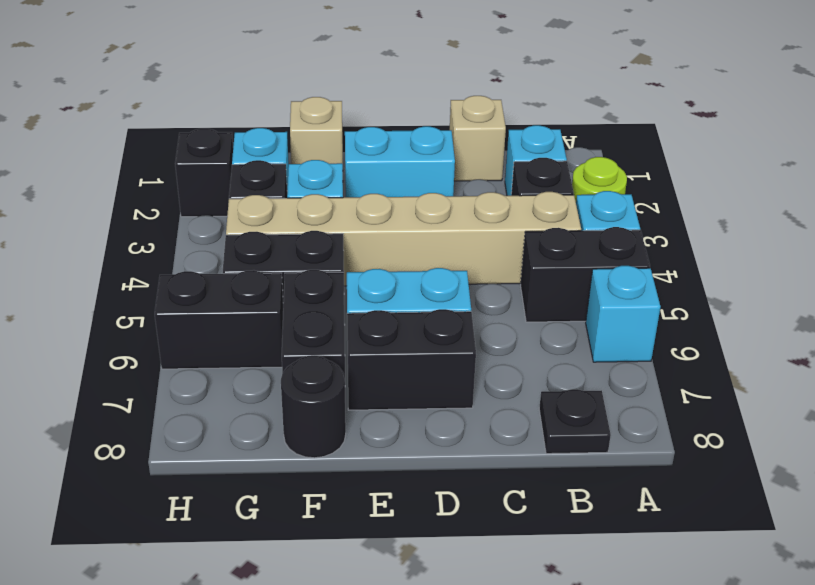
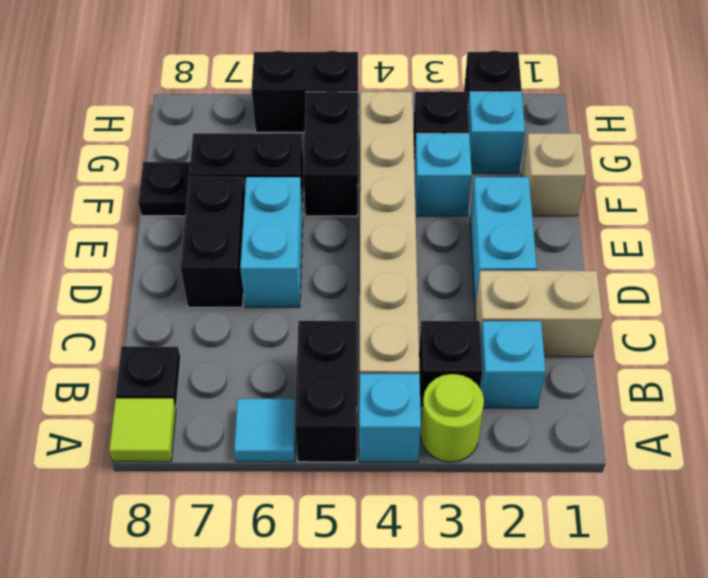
cyan brick A6 level 1 -> cyan tile A6 level 1
none -> lime tile A8 level 1
tan brick C1 level 1 -> tan brick C1:C2 level 1
black round brick F8 level 1 -> black plate F8 level 1
black brick G6:H6 level 1 -> black brick H5:H6 level 1

